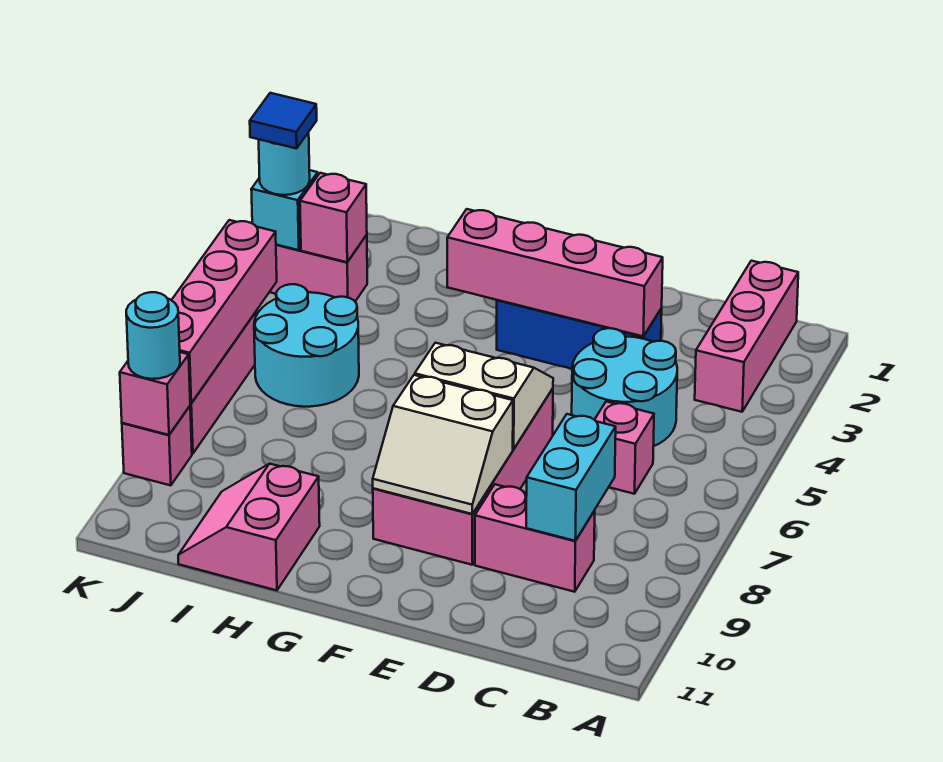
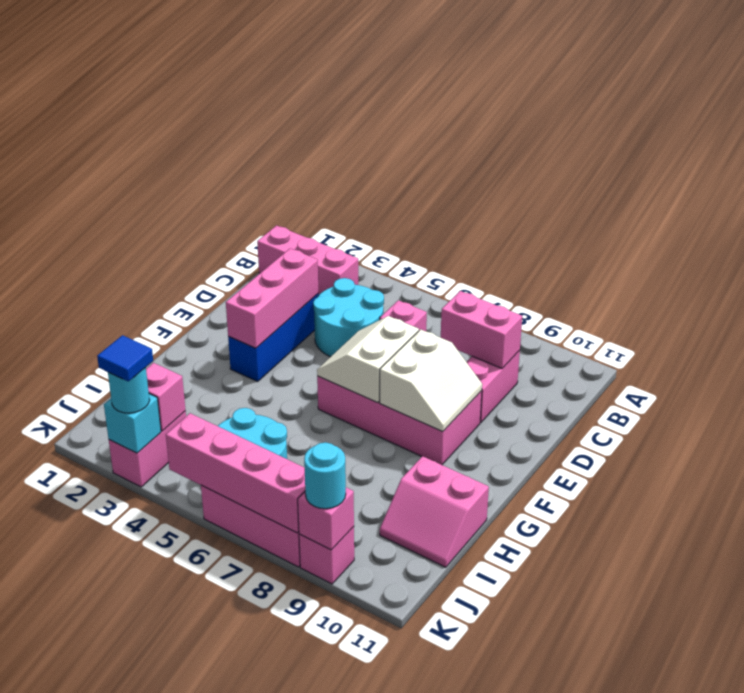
cyan brick C8:C9 level 2 -> pink brick C8:C9 level 2
pink brick D3:G3 level 2 -> pink brick D3:F3 level 2

